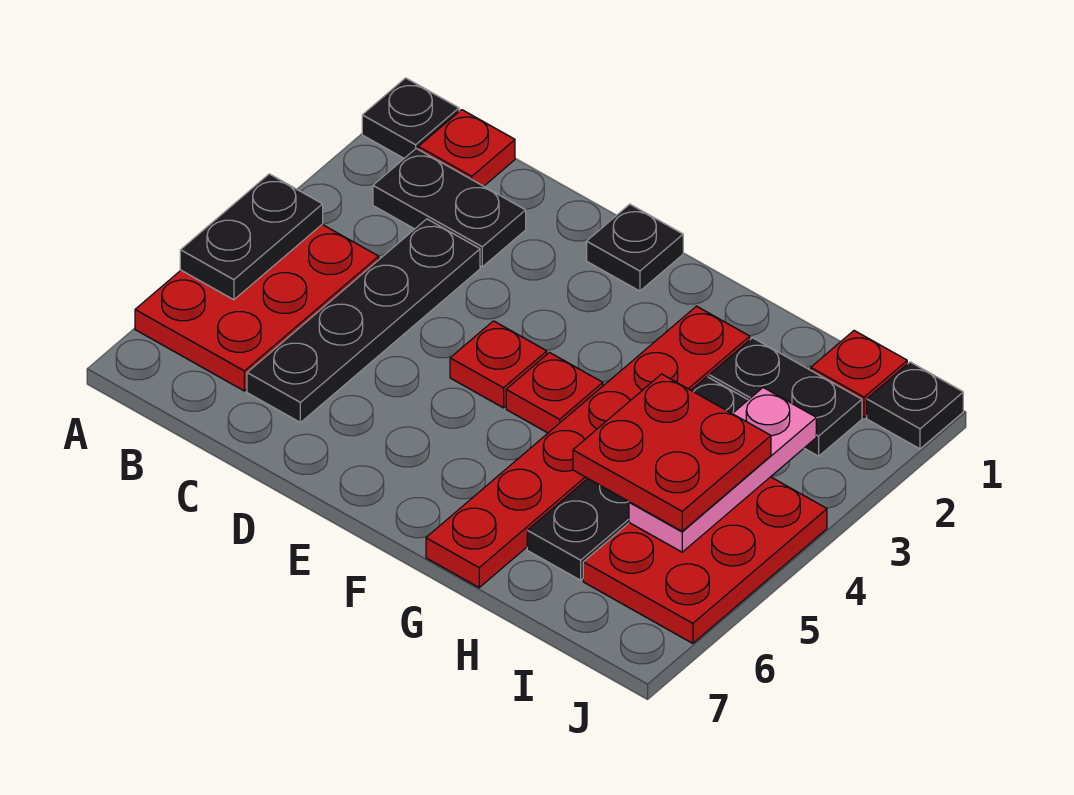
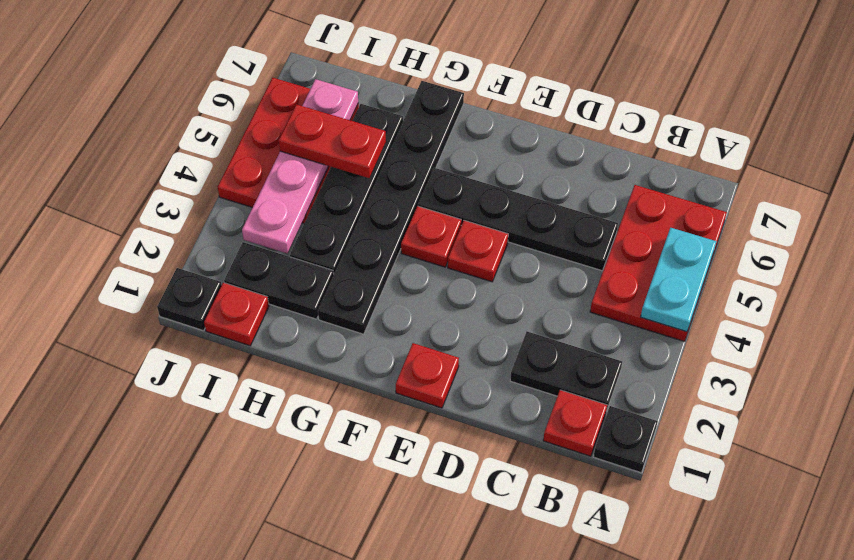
black plate A4:A5 level 2 -> cyan plate A4:A5 level 2
black plate C3:C6 level 1 -> black plate C5:F5 level 1
black plate E1 level 1 -> red plate E1 level 1
red plate G2:G7 level 1 -> black plate G2:G7 level 1
red plate H4:I5 level 3 -> red plate H5:I5 level 3
pink plate I3:I5 level 2 -> pink plate I3:I6 level 2

